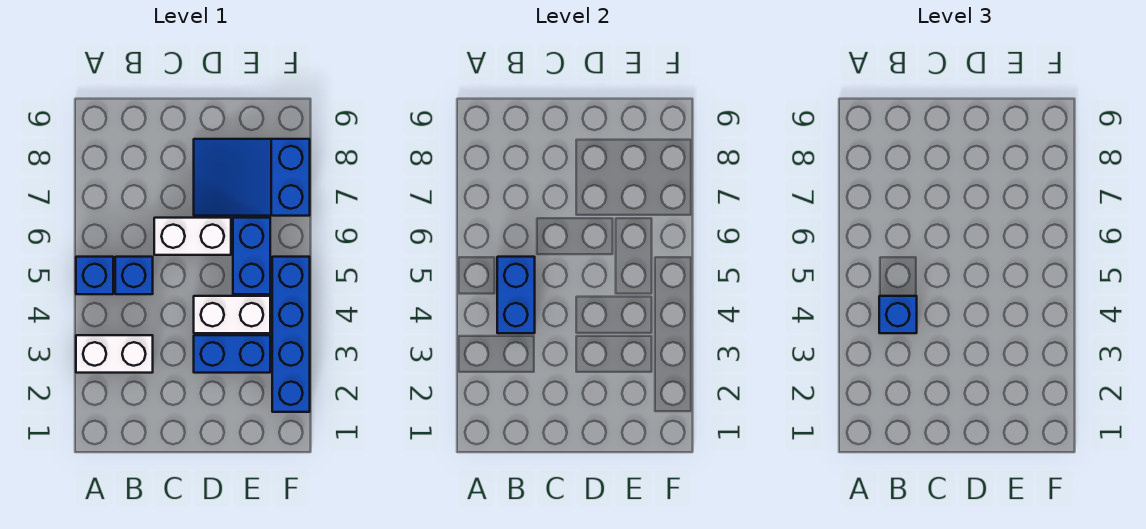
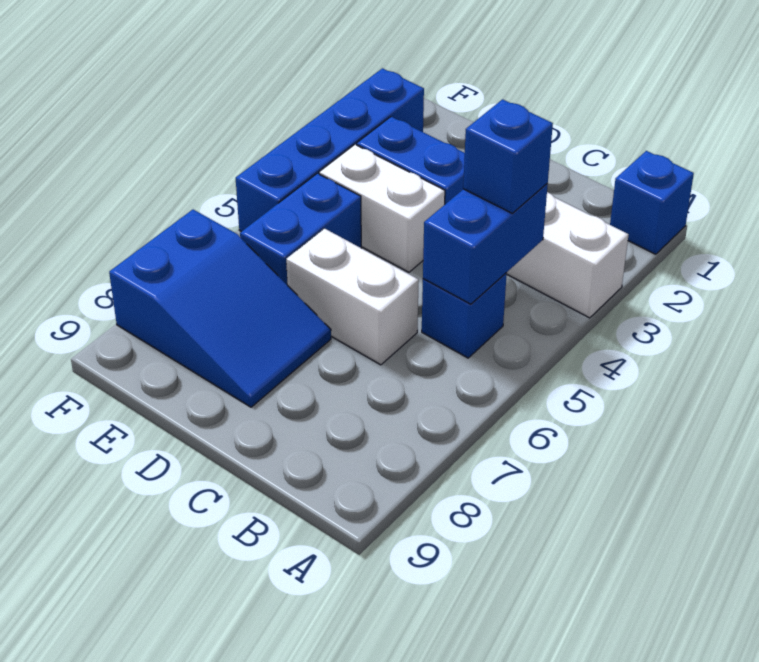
blue brick A5 level 1 -> blue brick A1 level 1

